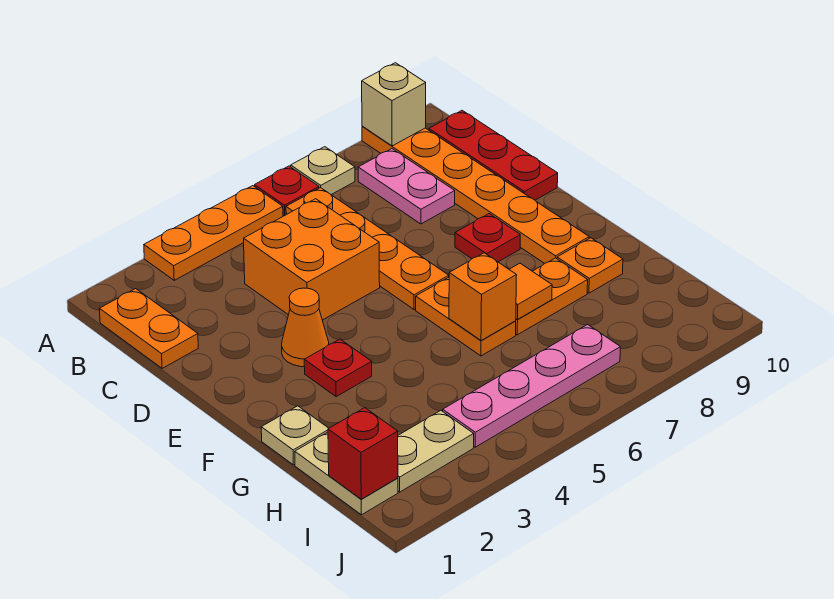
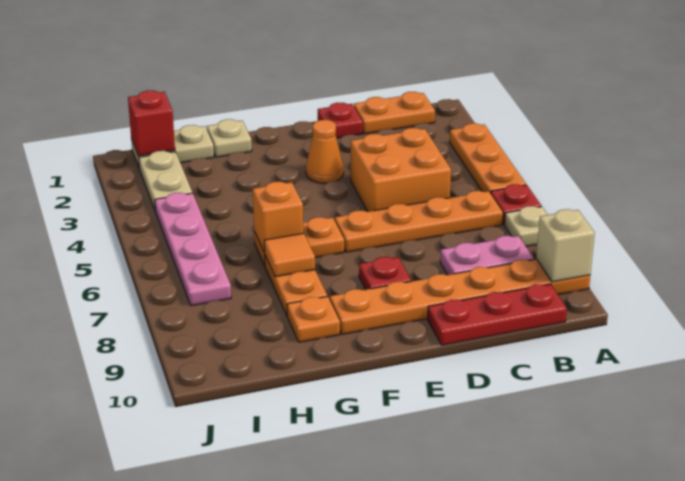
red plate F3 level 1 -> red plate D1 level 1

